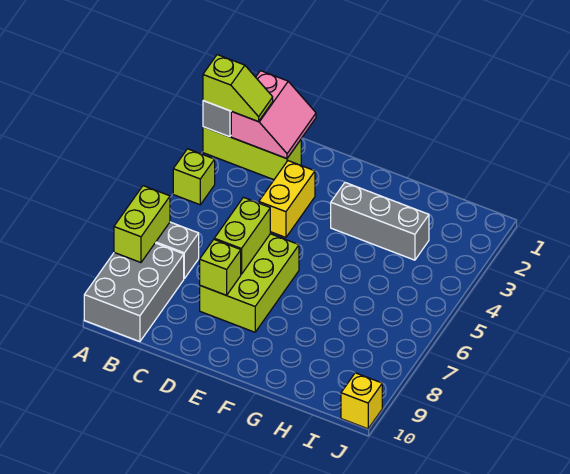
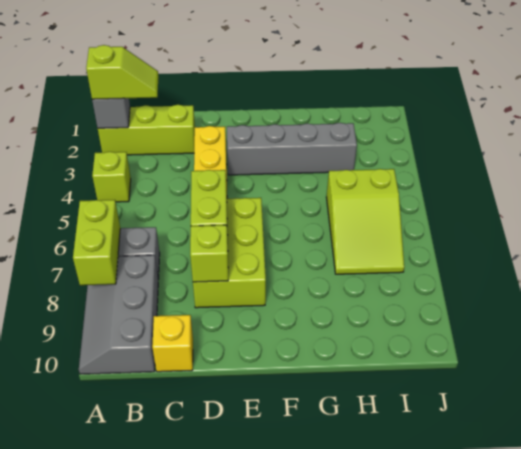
grey brick A8:B10 level 1 -> grey slope A8:B10 level 1 top B
pink slope B1:C2 level 2 top B -> none
grey brick F3:H3 level 1 -> grey brick E3:H3 level 1
none -> lime slope H5:I7 level 1 top 5
yellow brick J10 level 1 -> yellow brick C10 level 1

